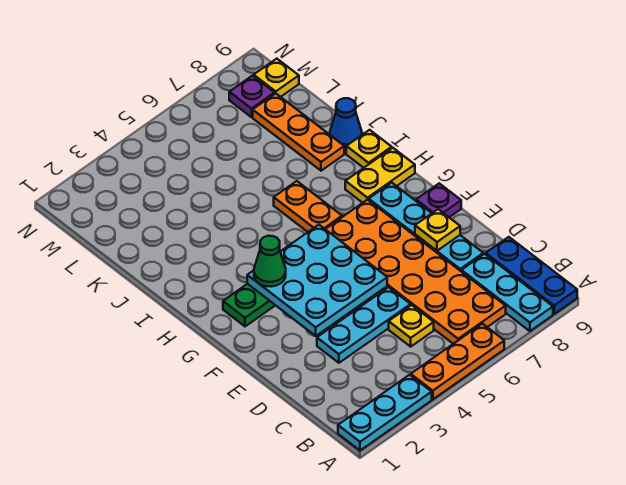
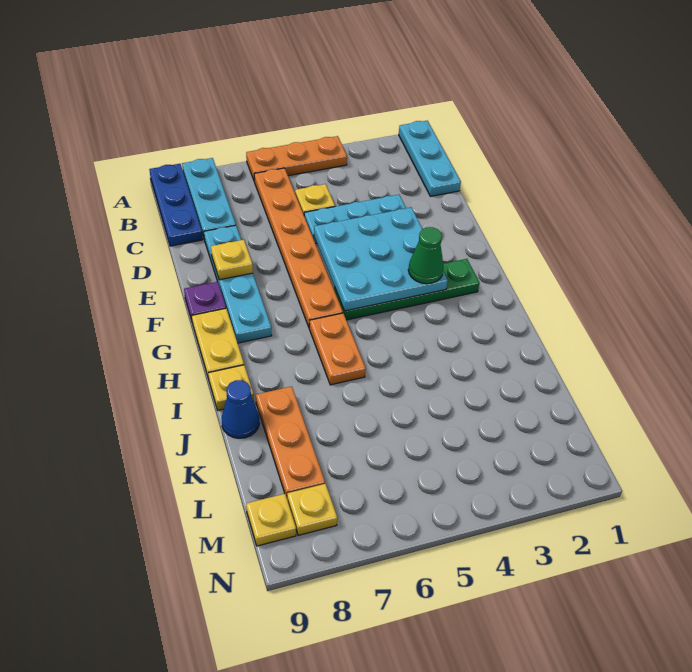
cyan plate A1:A3 level 1 -> cyan plate A1:C1 level 1
orange plate B6:G7 level 1 -> orange plate B6:G6 level 1
yellow plate H8:H9 level 1 -> yellow plate G9:H9 level 1
purple plate M8 level 1 -> yellow plate M8 level 1

